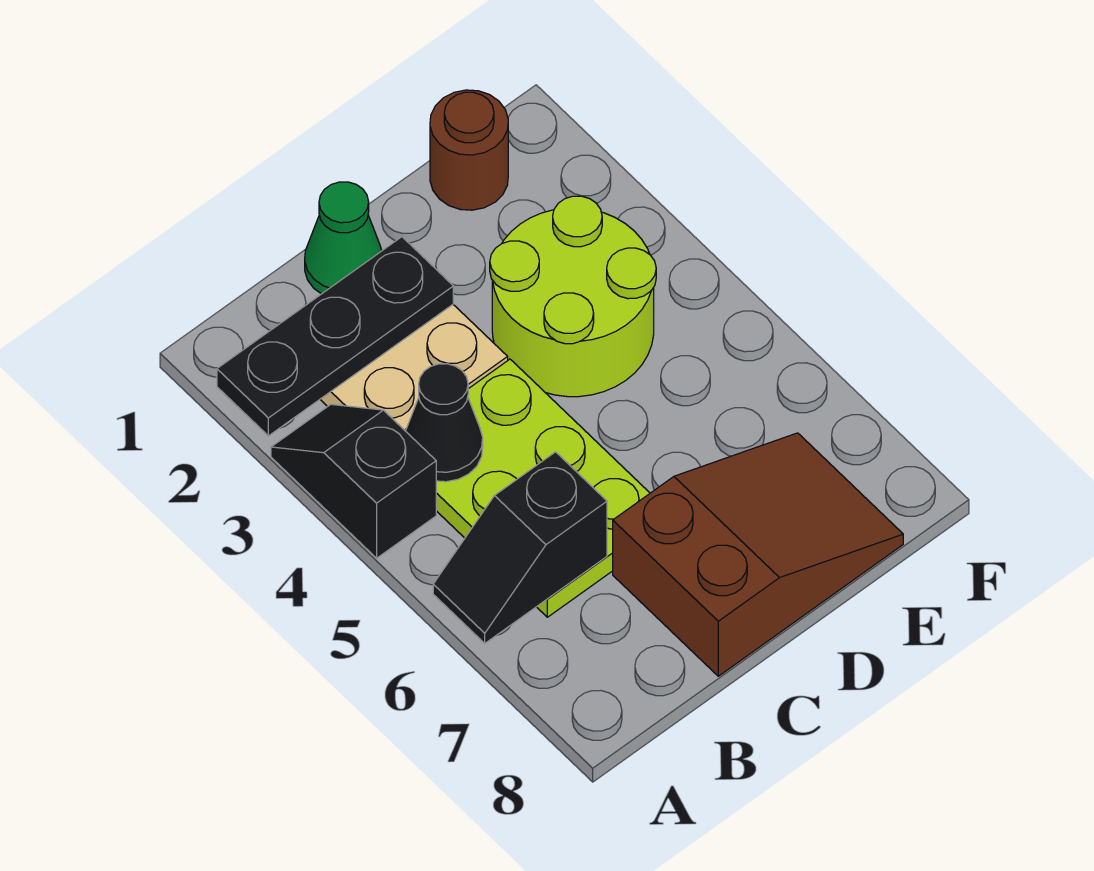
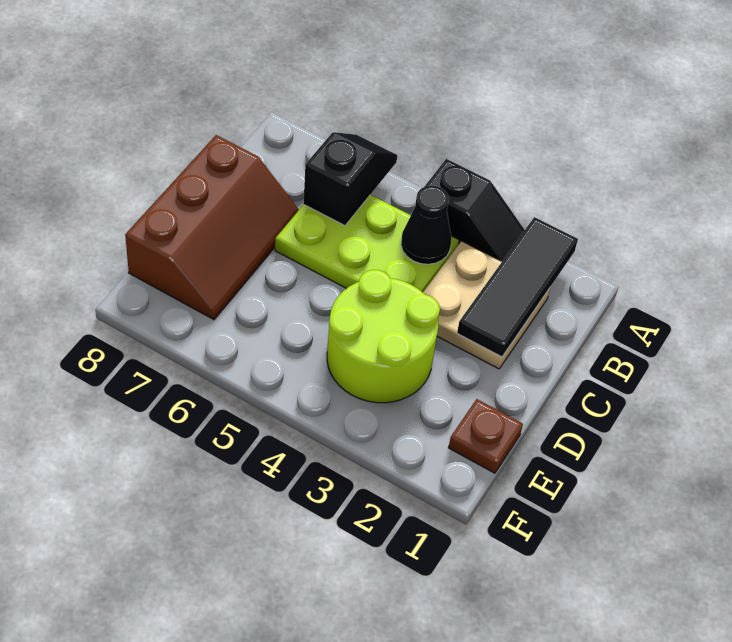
black plate A2:C2 level 2 -> black tile A2:C2 level 2
green cone C1 level 1 -> none
brown slope C7:E8 level 1 top C -> brown slope C7:E8 level 1 top 8
brown round brick E1 level 1 -> brown plate E1 level 1

